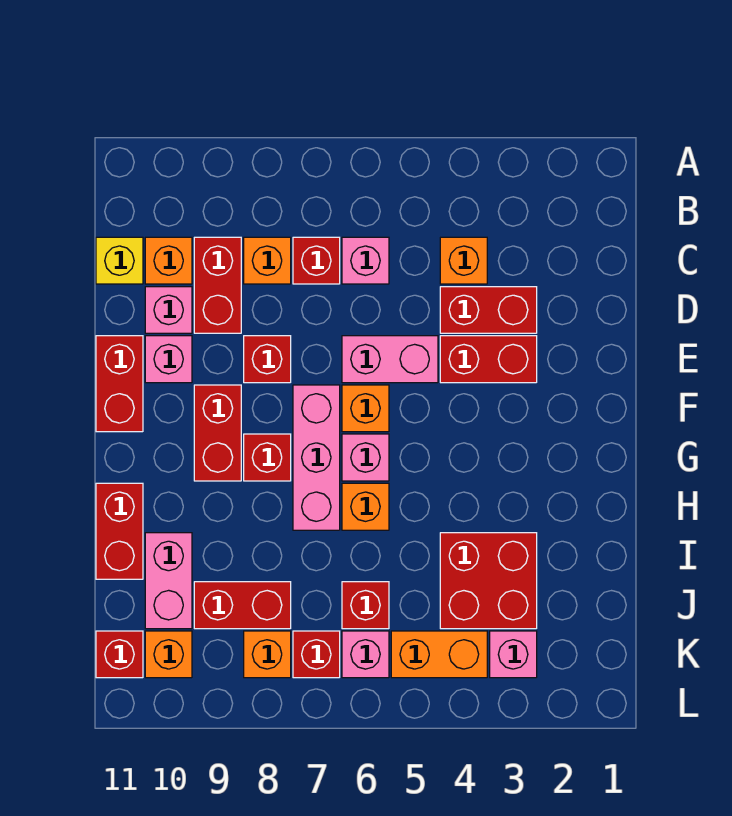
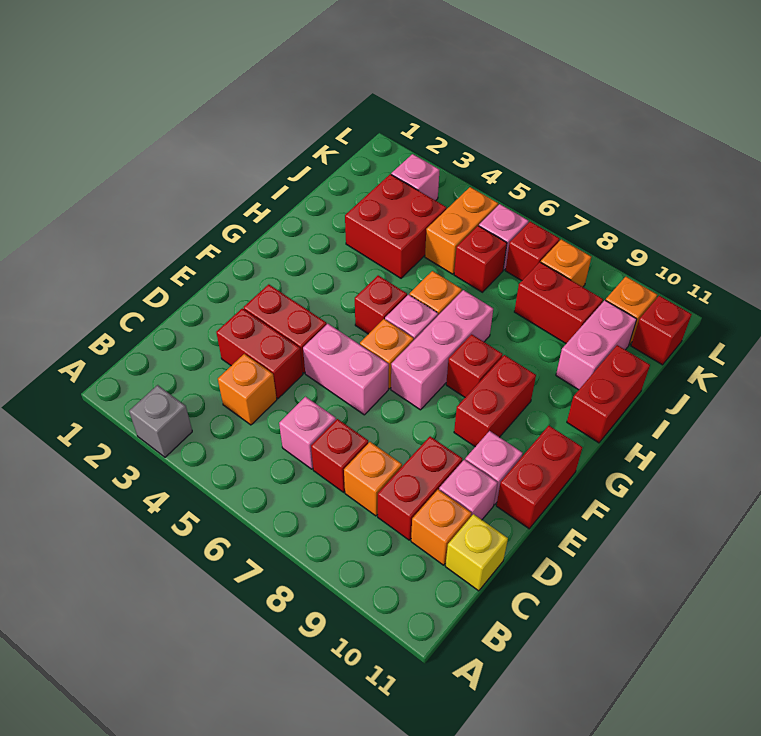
none -> grey brick A3 level 1
red brick E8 level 1 -> red brick G5 level 1
orange brick K4:K5 level 1 -> orange brick J5:K5 level 1

